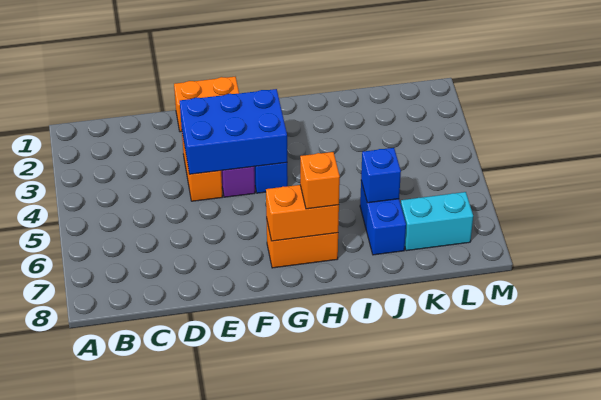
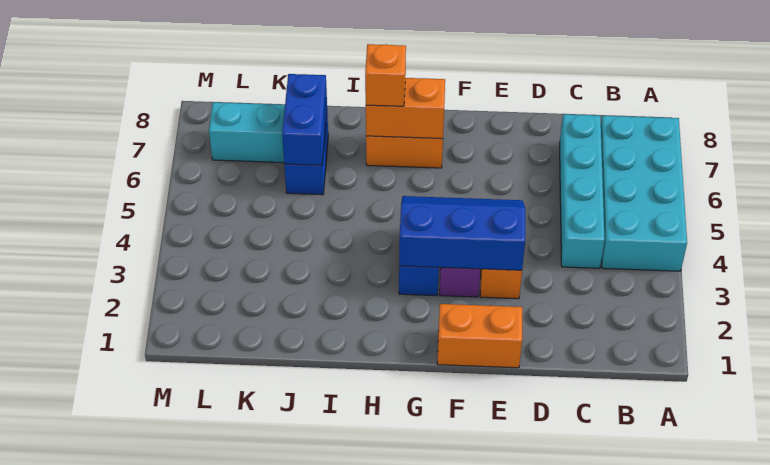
none -> cyan brick A4:B7 level 1
none -> cyan brick C4:C7 level 1
blue brick E3:G4 level 2 -> blue slope E3:G4 level 2 top 3
blue brick J6 level 2 -> blue brick J6:J7 level 2

